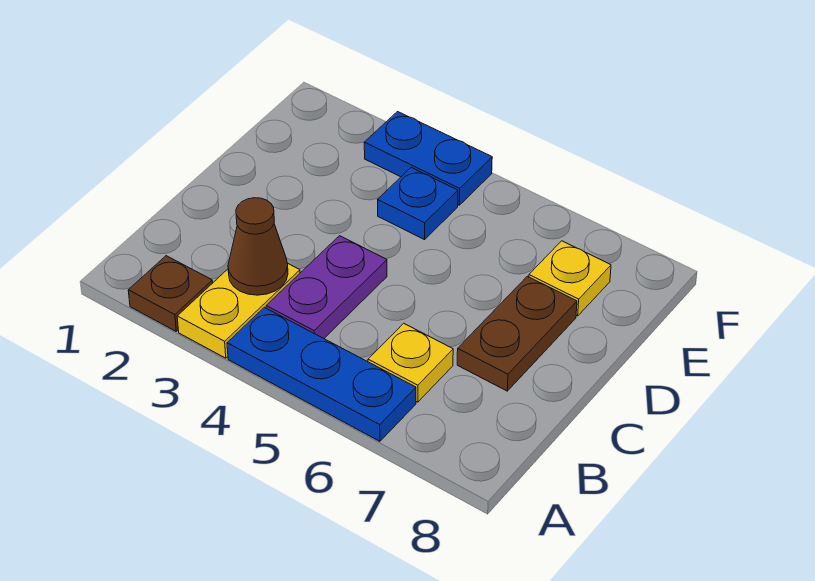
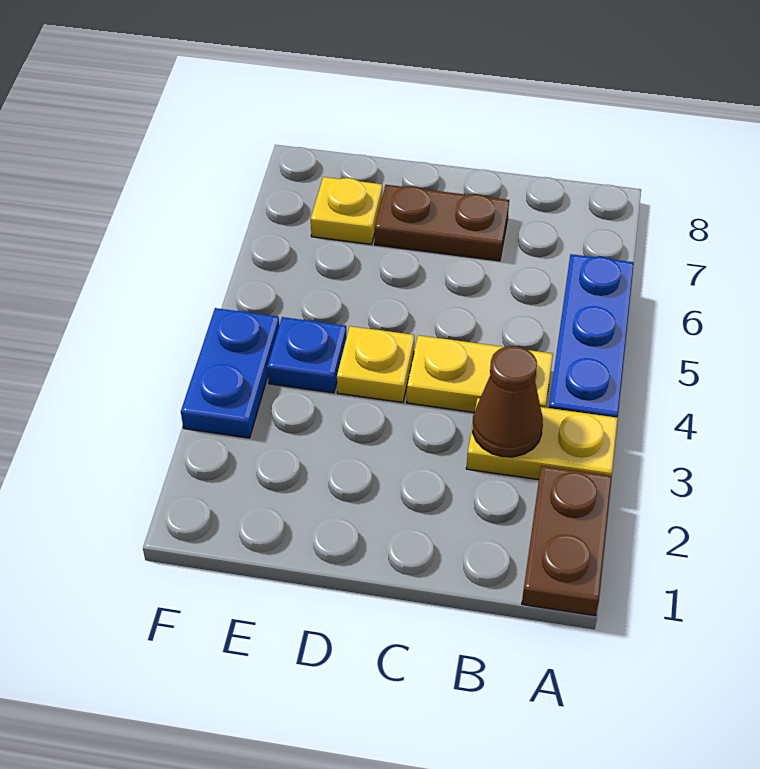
brown plate A2 level 1 -> brown plate A1:A2 level 1
purple plate B4:C4 level 1 -> yellow plate B4:C4 level 1
yellow plate B6 level 1 -> yellow plate D4 level 1

